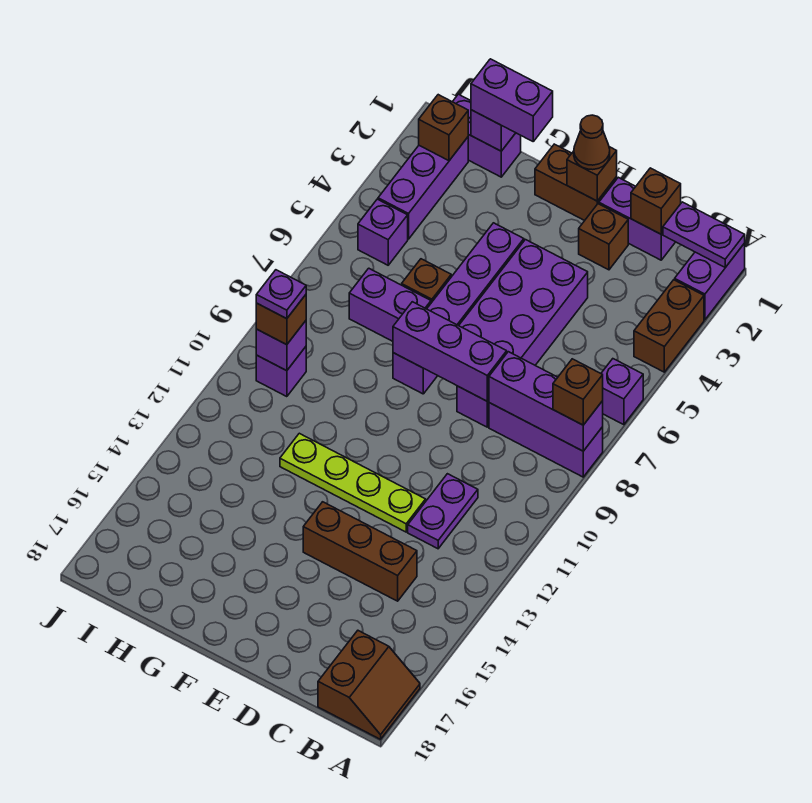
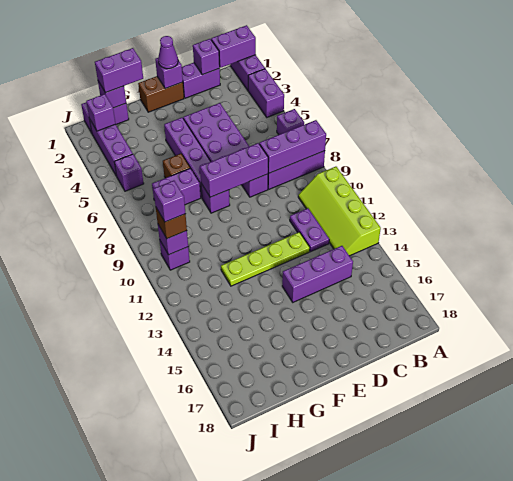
purple plate A1:B1 level 2 -> purple brick A1:B1 level 2
brown brick A3:A4 level 1 -> purple brick A3:A4 level 1
brown brick A8 level 3 -> none
none -> lime slope A10:B13 level 1 top A
brown slope A17:B18 level 1 top B -> none
brown brick C1 level 2 -> purple brick C1 level 2
brown brick C14:E14 level 1 -> purple brick C14:E14 level 1
brown brick D2 level 1 -> none
brown brick E1 level 2 -> purple brick E1 level 2
brown cone E1 level 3 -> purple cone E1 level 3
brown brick I2 level 2 -> purple brick I2 level 2
purple plate I10 level 4 -> purple brick I10 level 4

